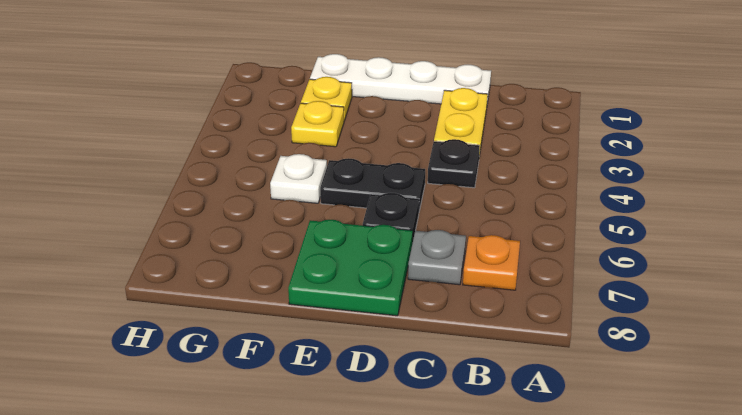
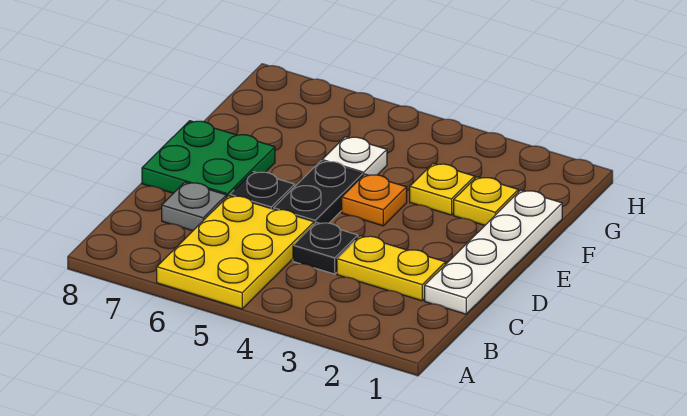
none -> yellow plate A5:C6 level 1
orange plate B7 level 1 -> orange plate E4 level 1

